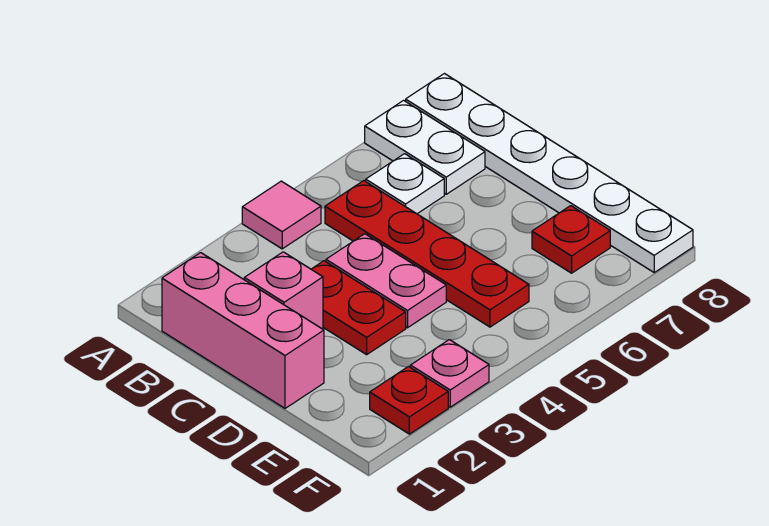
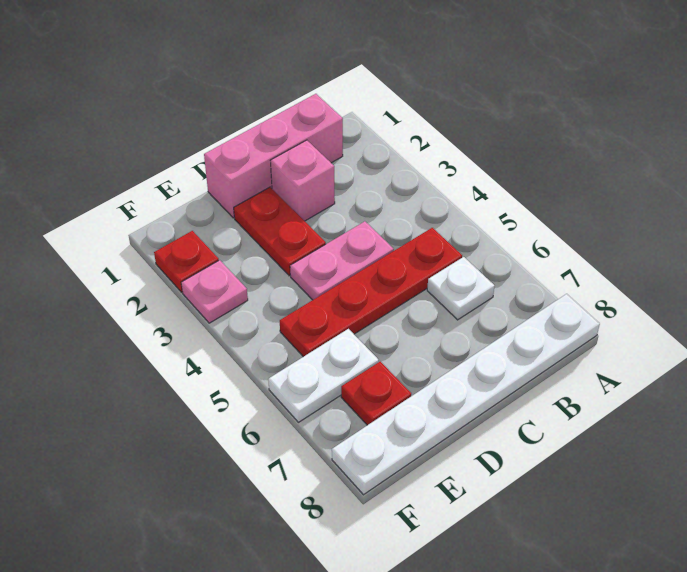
pink tile A4 level 1 -> none
white plate A7:B7 level 1 -> white plate E6:F6 level 1
red plate C3:D3 level 1 -> red plate D2:D3 level 1

